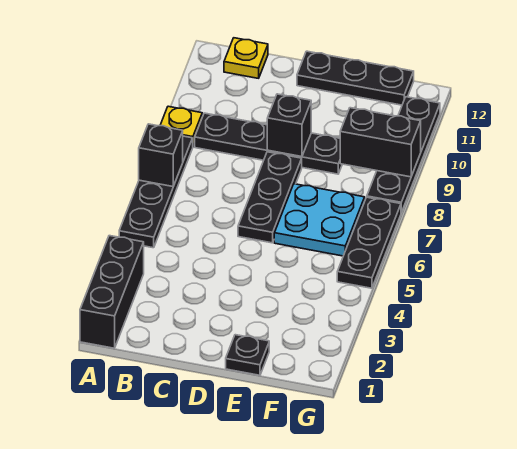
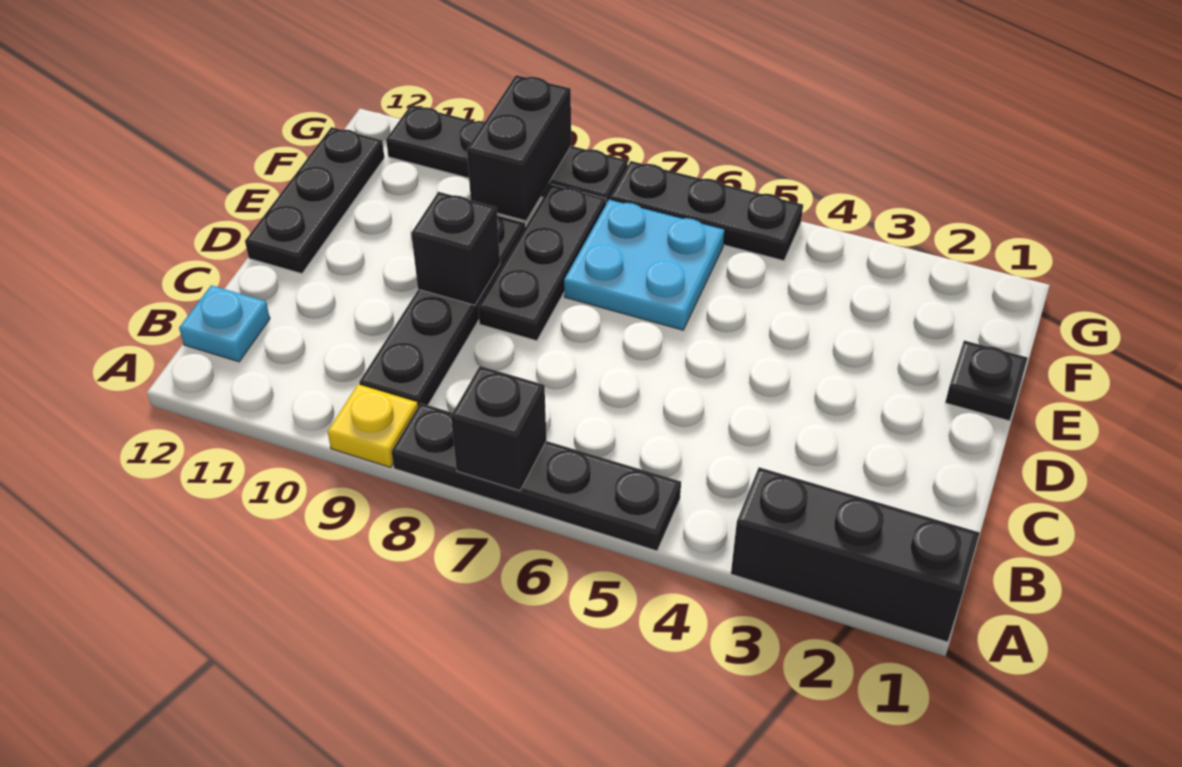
yellow plate B12 level 1 -> cyan plate B12 level 1
black plate D6:D8 level 1 -> black plate D8:F8 level 1

